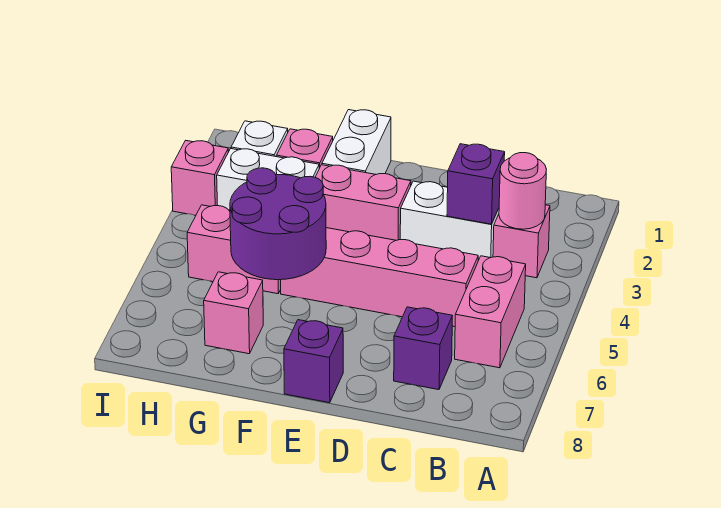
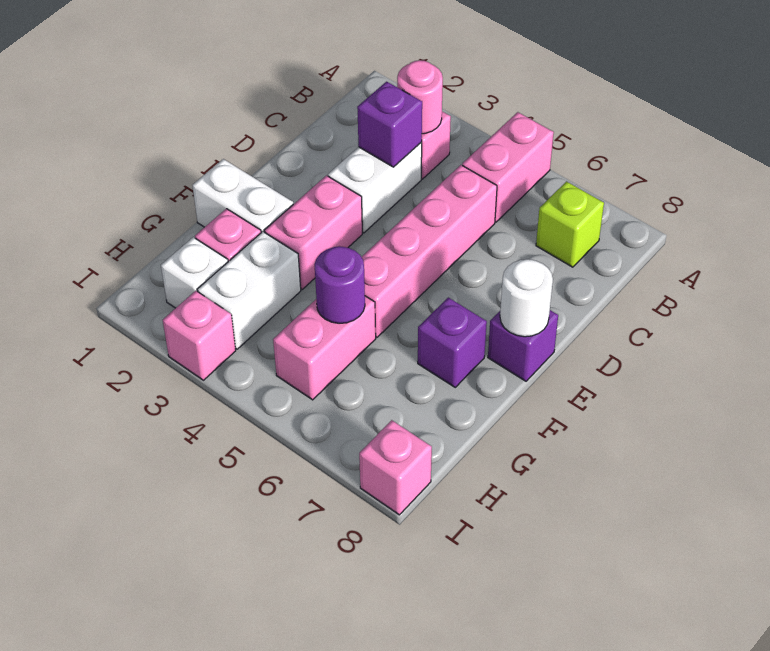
pink brick B5:B6 level 1 -> pink brick A5:B5 level 1
none -> lime brick B7 level 1
purple brick C7 level 1 -> purple brick F7 level 1
none -> white round brick E8 level 2
purple round brick F5:G6 level 2 -> purple round brick G5 level 2
pink brick G7 level 1 -> pink brick I8 level 1

